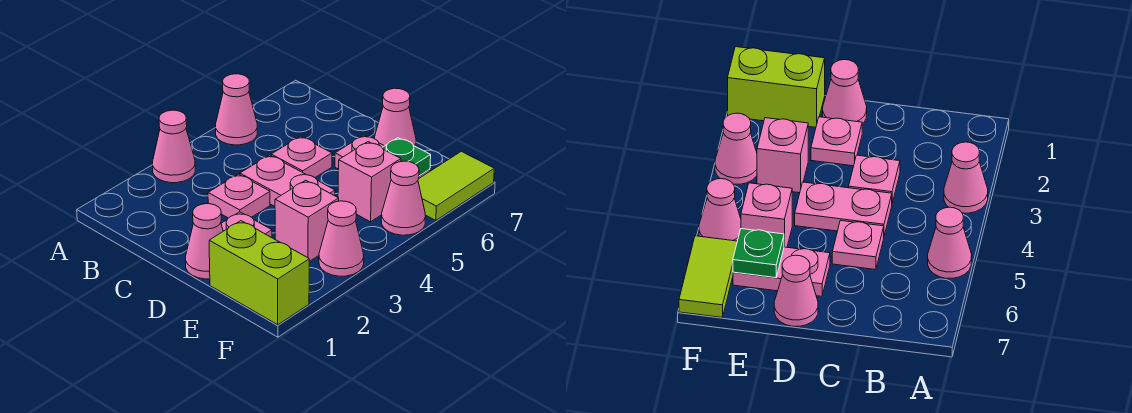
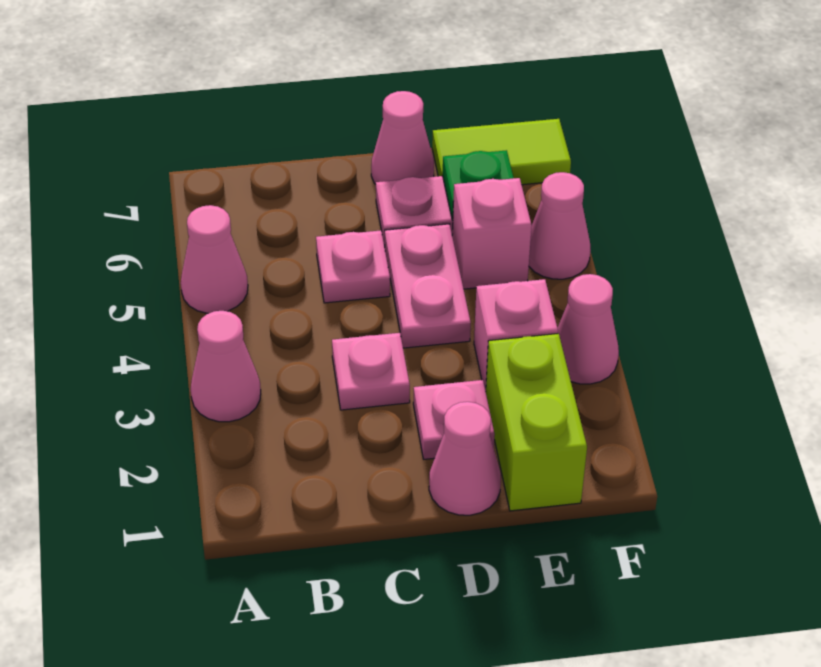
pink plate C4:D4 level 1 -> pink plate D4:D5 level 1
lime brick E1:F1 level 1 -> lime brick E1:E2 level 1
lime tile F6:F7 level 1 -> lime tile E7:F7 level 1

